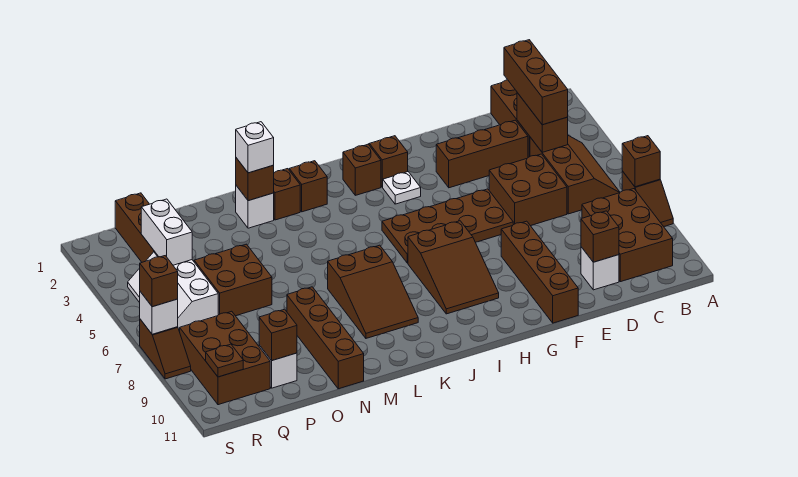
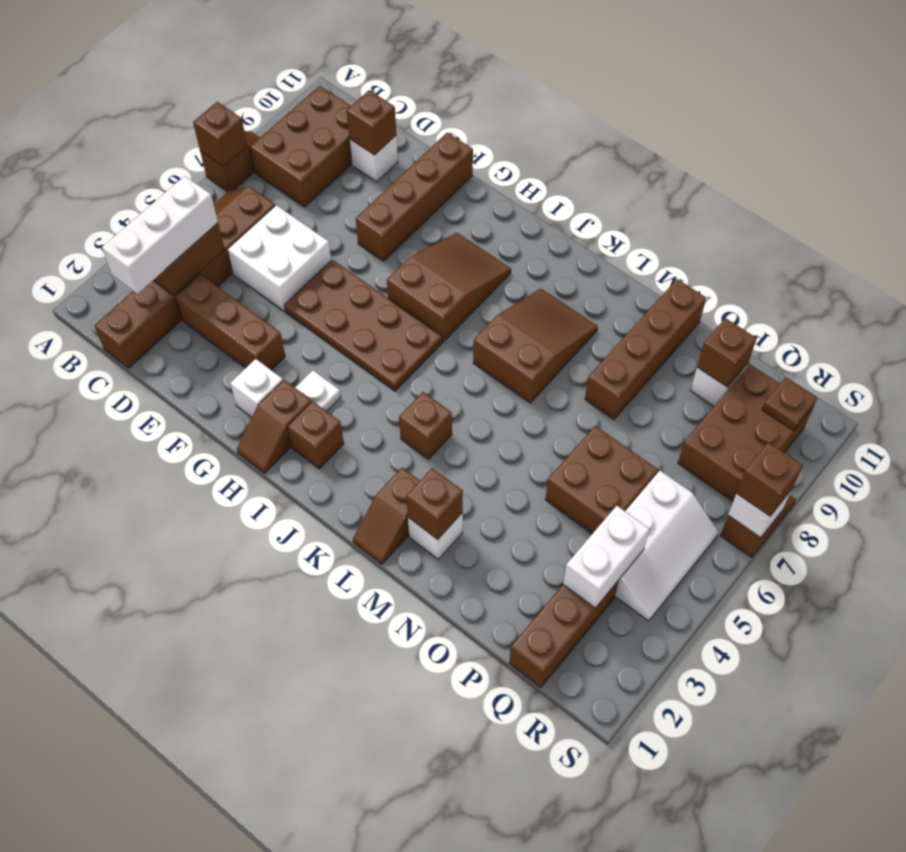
brown brick C2:C4 level 3 -> white brick C2:C4 level 3
brown brick D5:E6 level 1 -> white brick D5:E6 level 1
brown brick K2 level 1 -> brown brick K4 level 1
white brick M2 level 3 -> white brick G2 level 1

